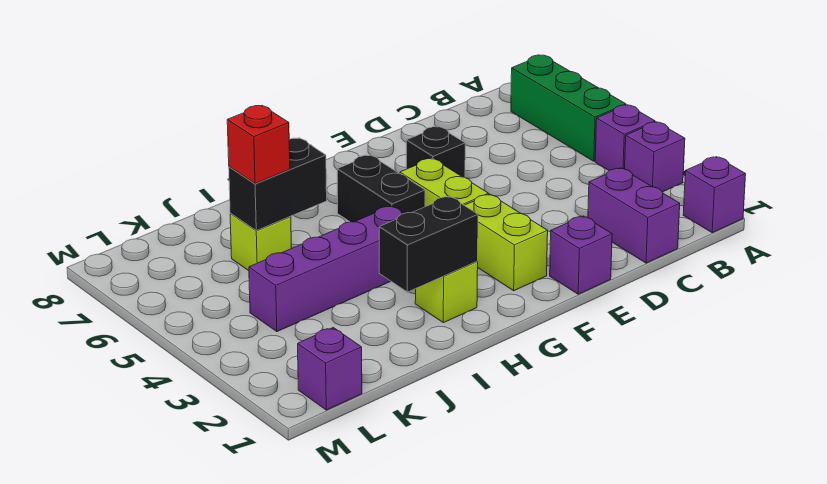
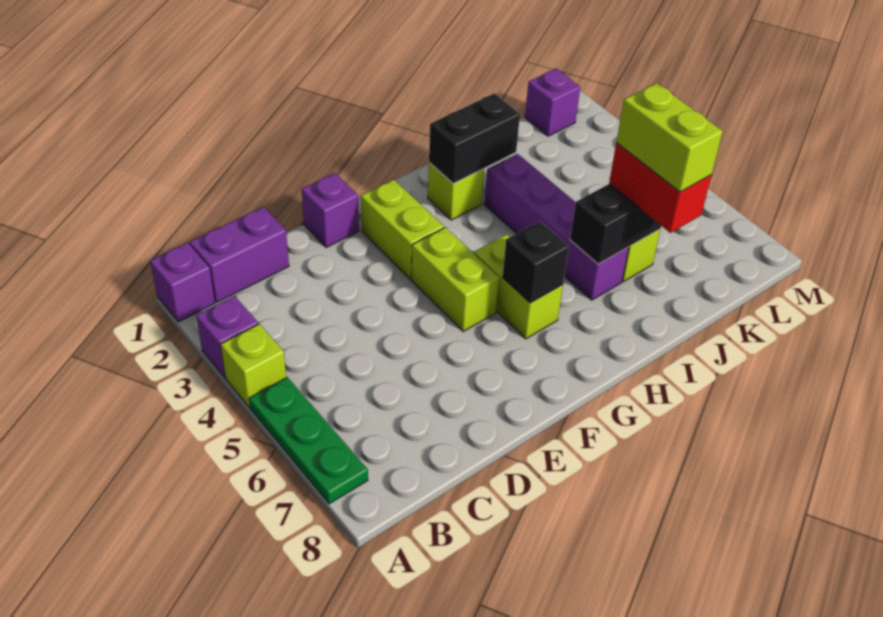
purple brick A4 level 1 -> lime brick A4 level 1
green brick A5:A7 level 1 -> green plate A5:A7 level 1
purple brick C1:C2 level 1 -> purple brick B1:C1 level 1
black brick E6 level 1 -> black brick G6 level 2
black brick G5:G6 level 1 -> lime brick G5:G6 level 1
purple brick H4:K4 level 1 -> purple brick I3:I6 level 1
red brick J6 level 3 -> red brick J6:J7 level 3
none -> lime brick J6:J7 level 4

